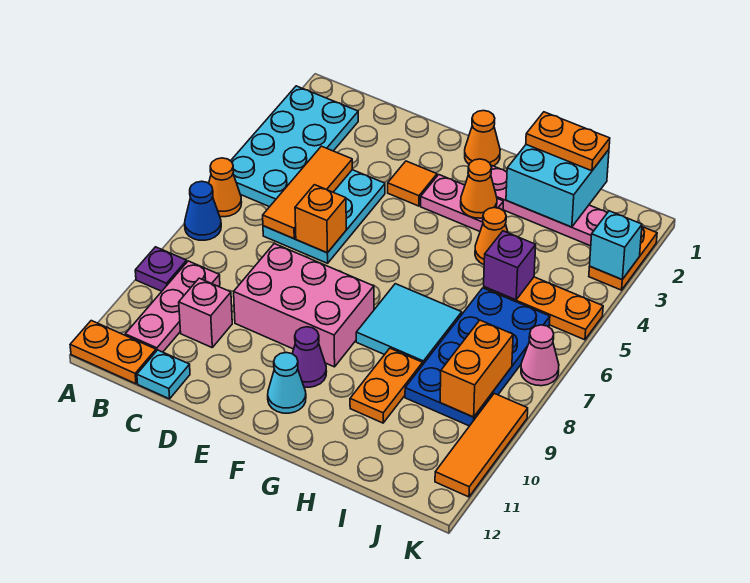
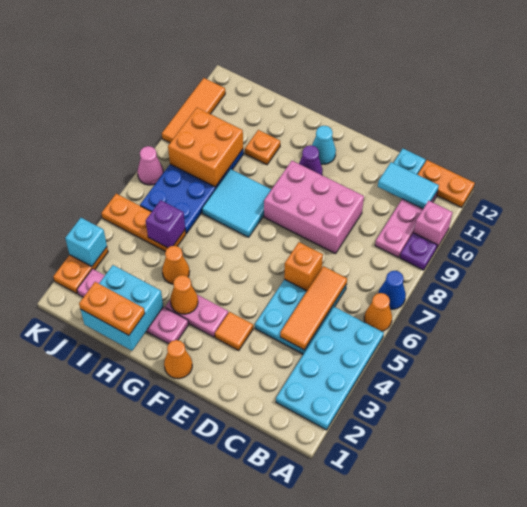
none -> cyan tile B11:C11 level 2
pink brick C10 level 1 -> pink brick A10 level 1
orange plate H9:H10 level 1 -> orange plate H10 level 1
orange brick J8:J9 level 2 -> orange brick I8:J9 level 2

